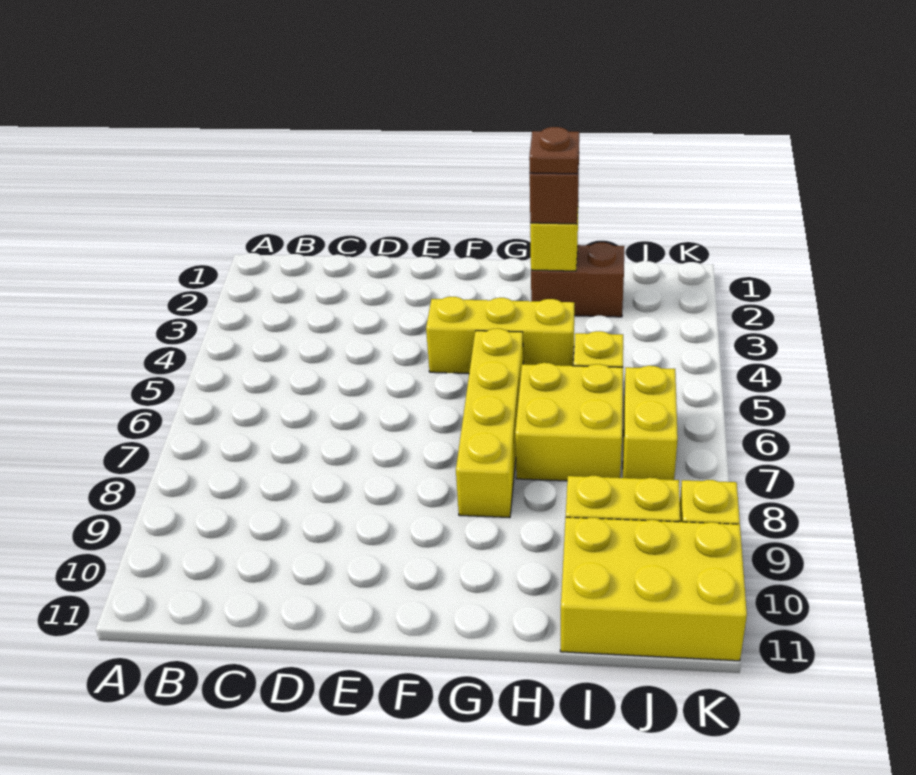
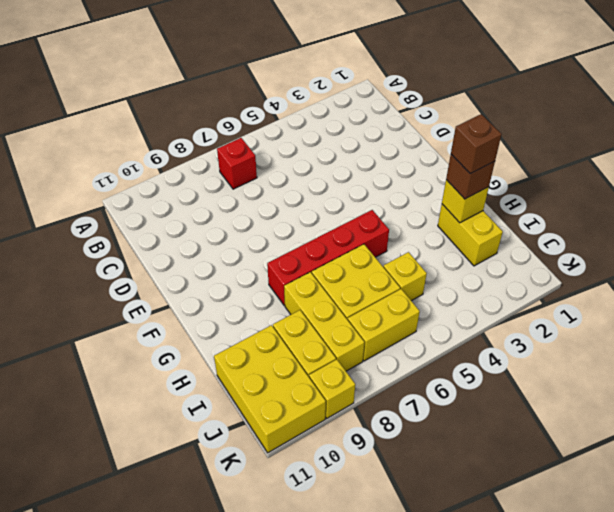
none -> red brick B7 level 1
yellow brick F4:H4 level 1 -> yellow brick H8:J8 level 1
yellow brick G5:G8 level 1 -> red brick G5:G8 level 1
brown brick H2:I2 level 1 -> yellow brick H2:I2 level 1
brown plate H2 level 4 -> brown brick H2 level 4

